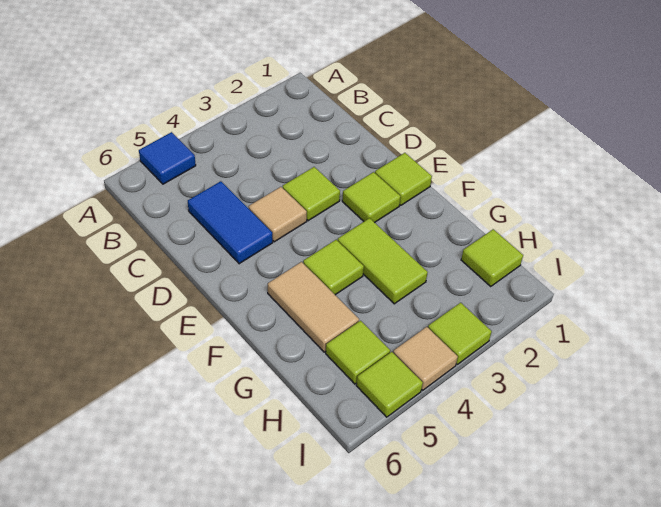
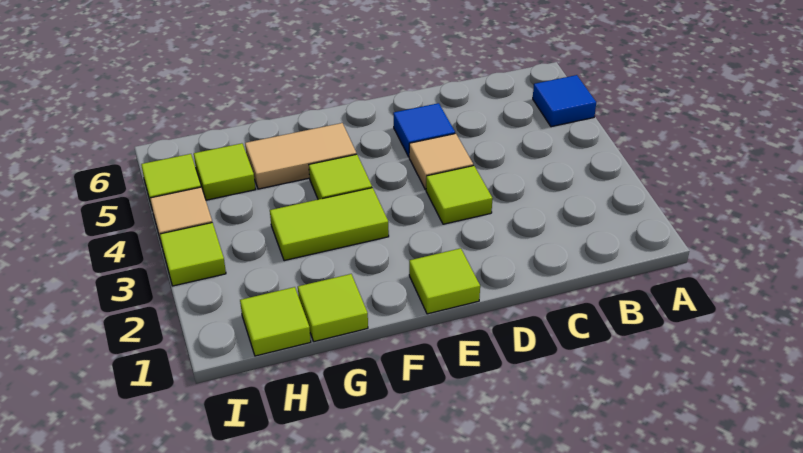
blue tile C5:D5 level 1 -> blue tile D5 level 1
lime tile E2 level 1 -> lime tile G1 level 1

